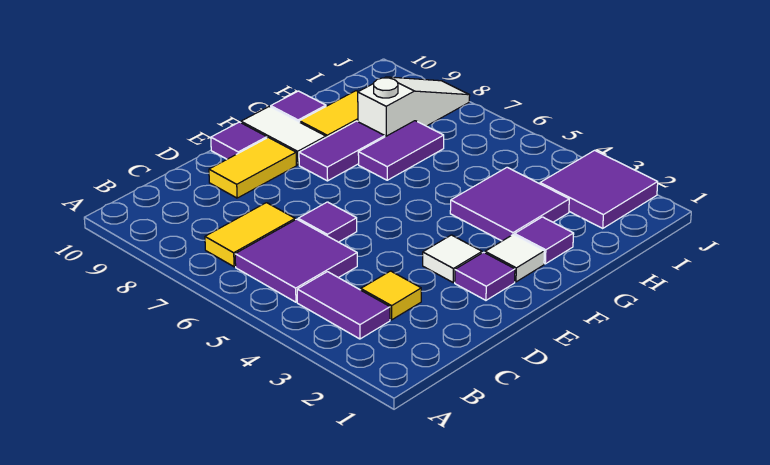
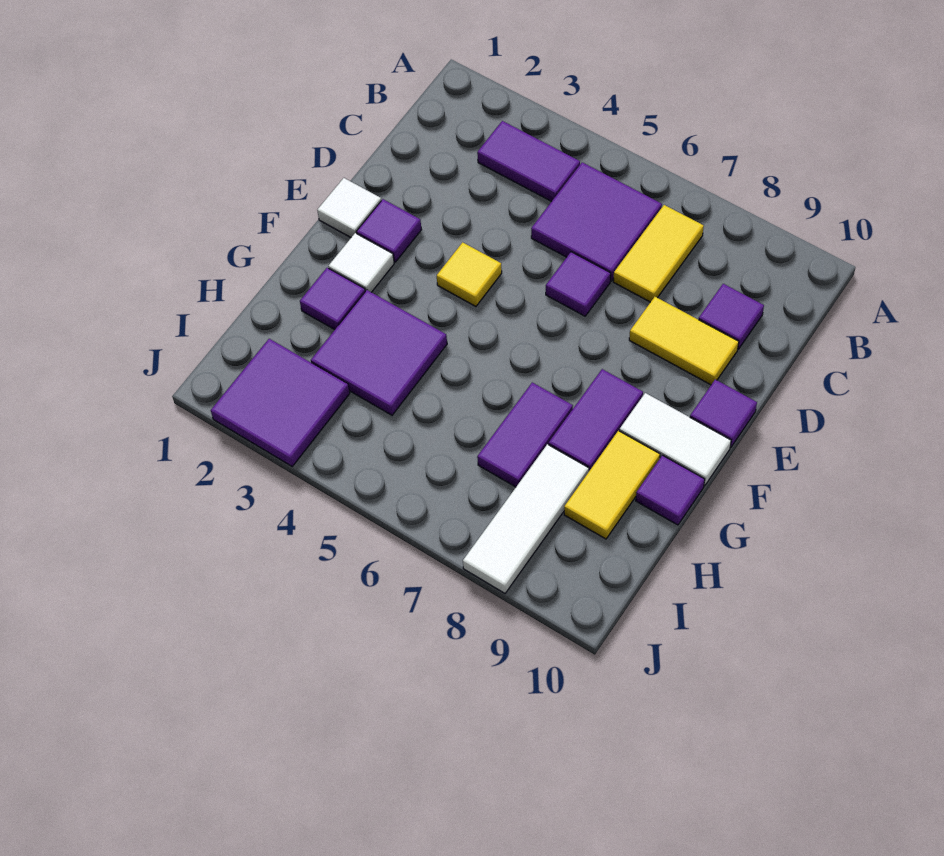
yellow tile C3 level 1 -> yellow tile E4 level 1
none -> purple tile C9 level 1
yellow tile D9:E9 level 1 -> yellow tile D8:D9 level 1
white tile E3 level 1 -> white tile E1 level 1
white slope H8:J8 level 1 top H -> white tile H8:J8 level 1

